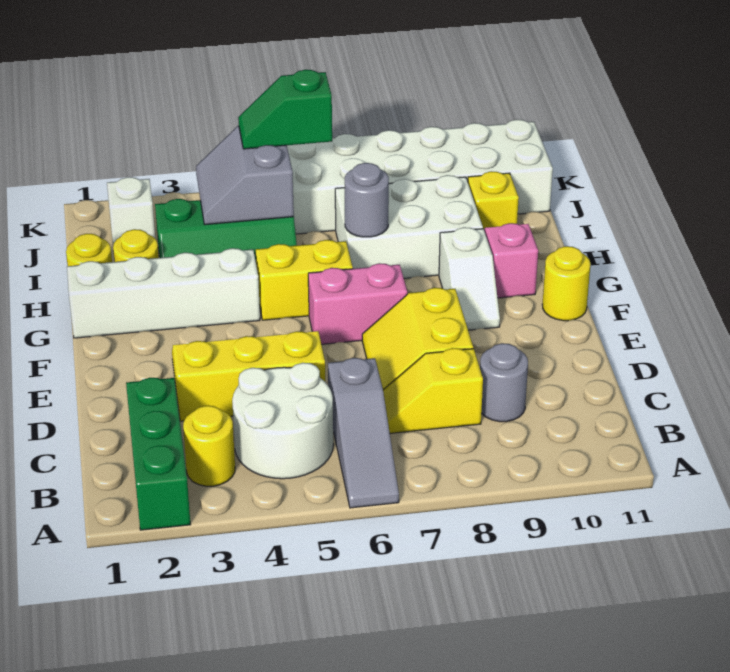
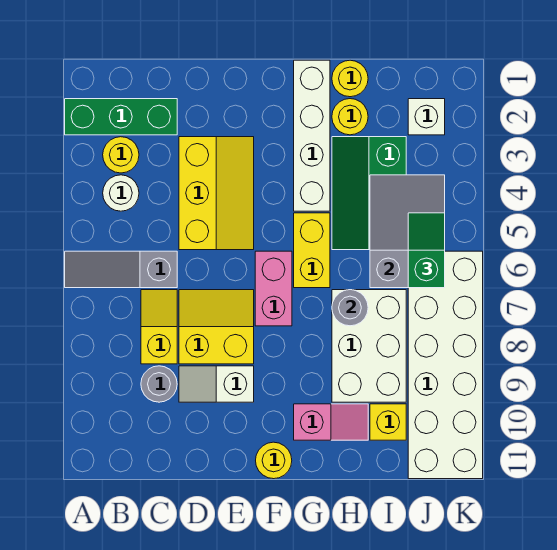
white round brick B4:C5 level 1 -> white round brick B4 level 1
white slope F9:G9 level 1 top G -> white slope D9:E9 level 1 top E
grey slope I4:J5 level 2 top 5 -> grey slope I4:J6 level 2 top 6

